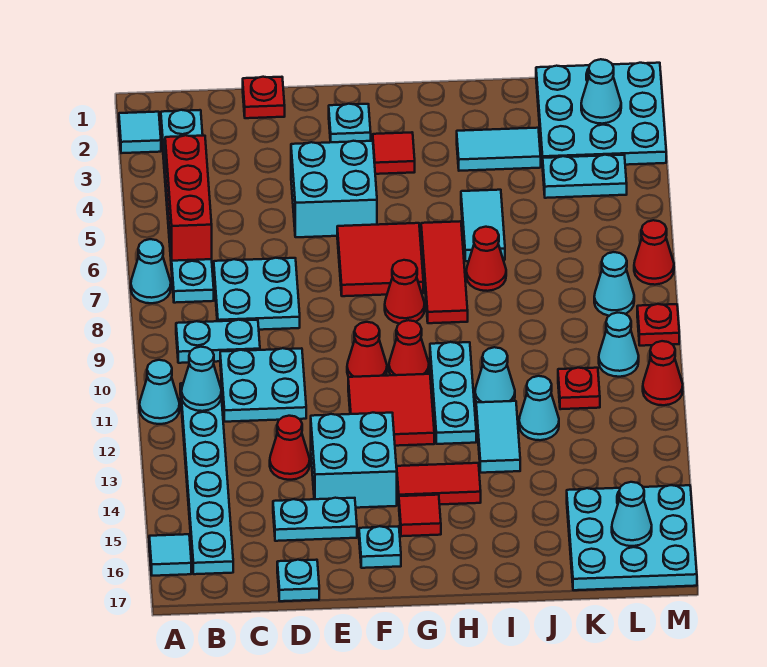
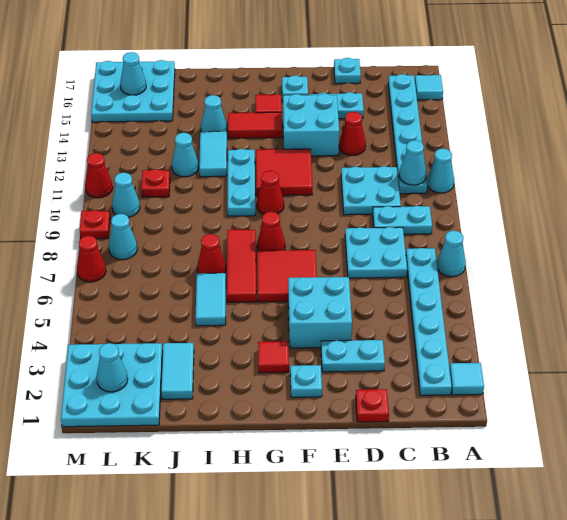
red brick B4:B6 level 2 -> none
red cone F10 level 1 -> none
cyan tile I3:J3 level 1 -> cyan tile J2:J3 level 1
cyan cone I11 level 1 -> cyan cone I14 level 1
cyan plate K4:L4 level 1 -> cyan plate D3:E3 level 1

